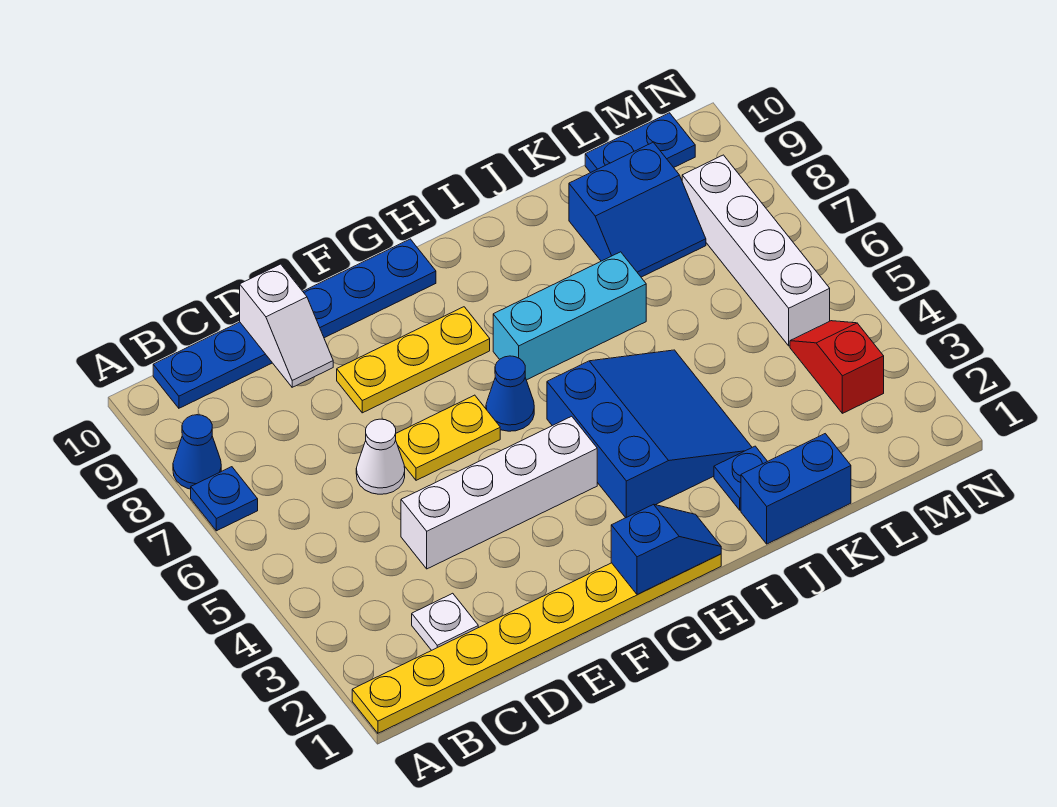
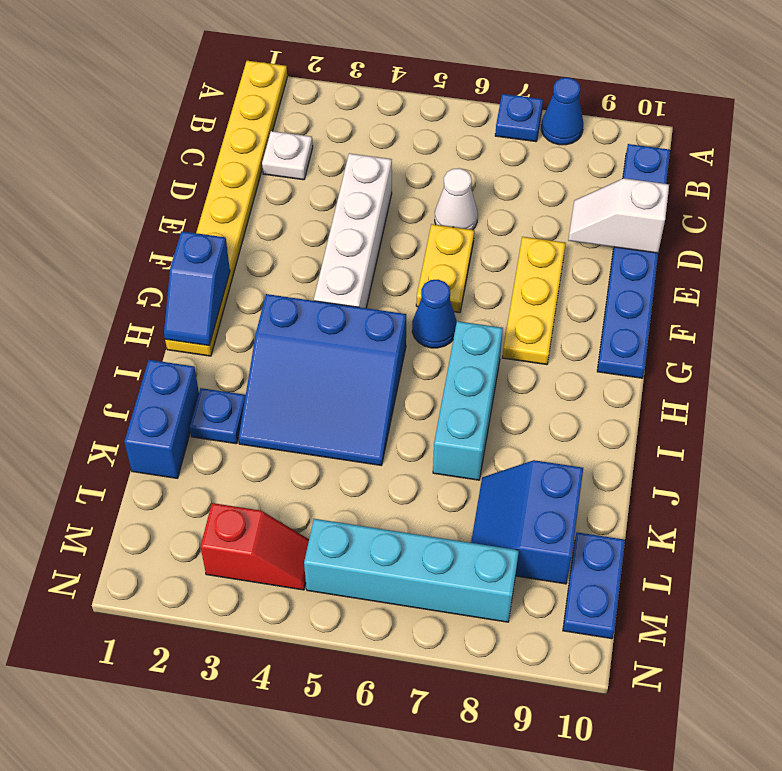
white brick M5:M8 level 1 -> cyan brick M5:M8 level 1

